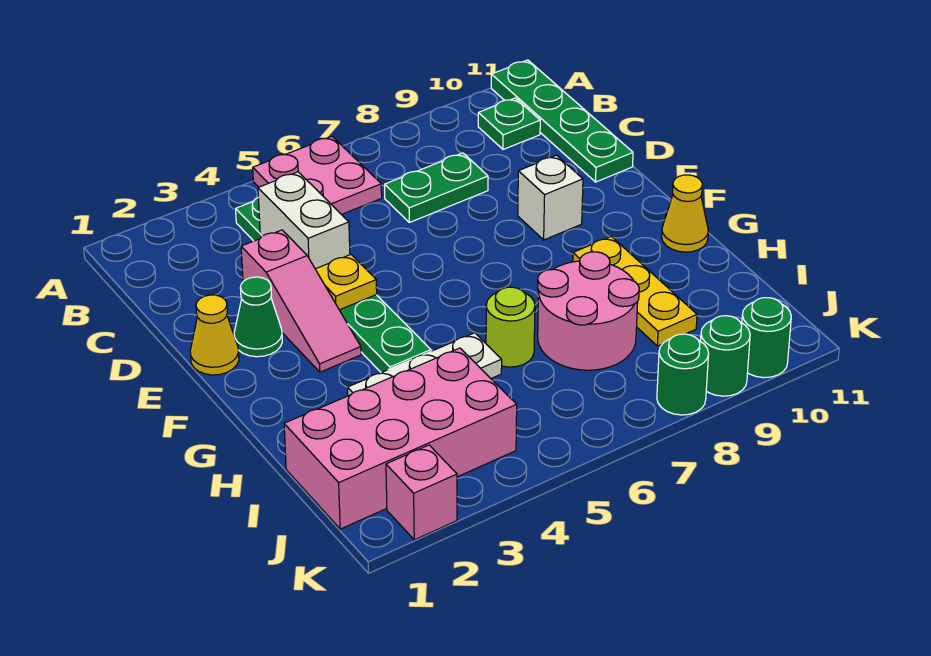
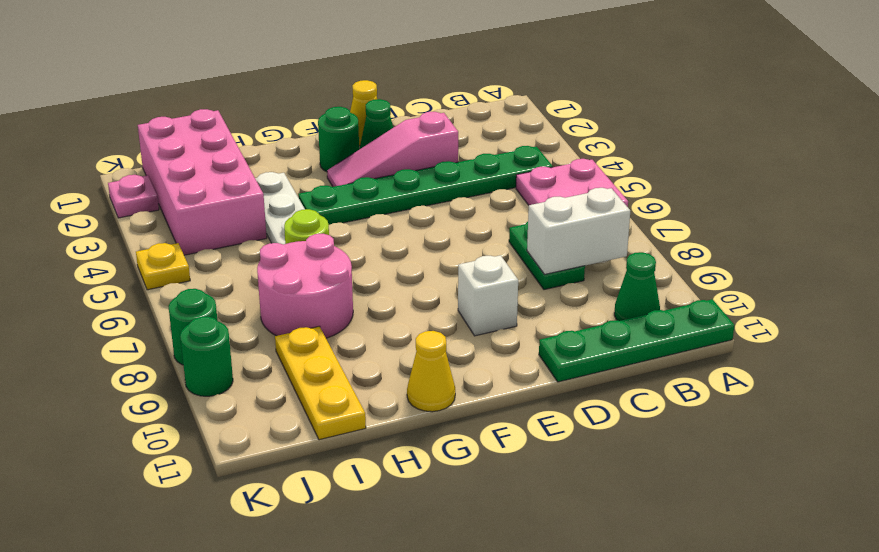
green plate B10 level 1 -> green cone B10 level 1
white brick C4:D4 level 2 -> white brick B8:C8 level 2
yellow plate E4 level 2 -> yellow plate K5 level 1
yellow plate G9:I9 level 1 -> yellow plate I9:I11 level 1
pink brick K2 level 1 -> pink plate K2 level 1
green round brick K10 level 1 -> green round brick F2 level 1

